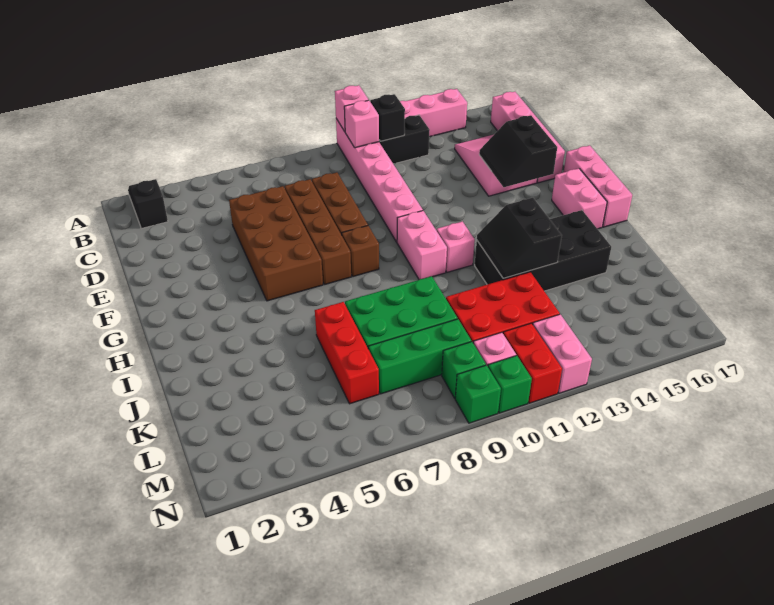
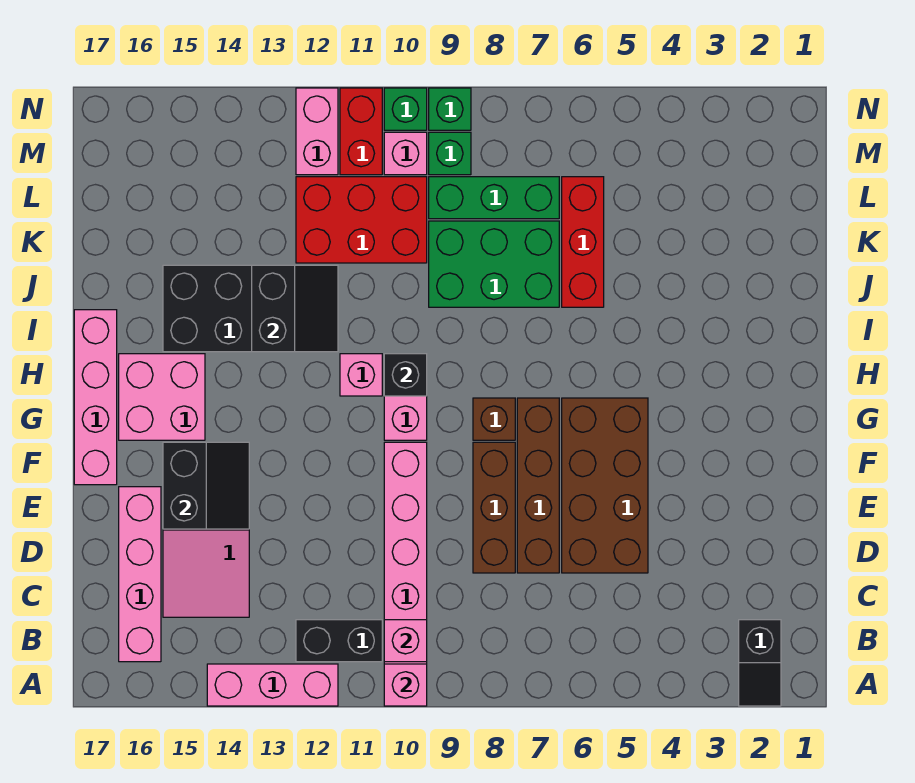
black brick B11 level 2 -> black brick H10 level 2
pink brick F17:H17 level 1 -> pink brick F17:I17 level 1
pink brick G16:H16 level 1 -> pink brick G15:H16 level 1

